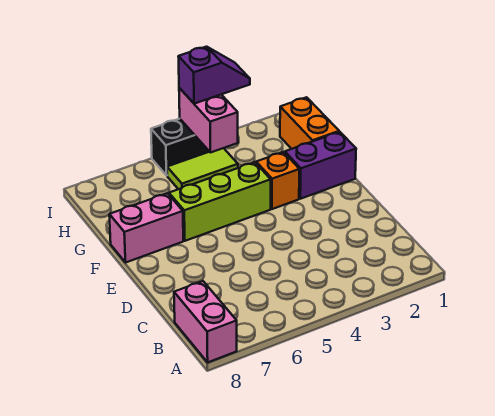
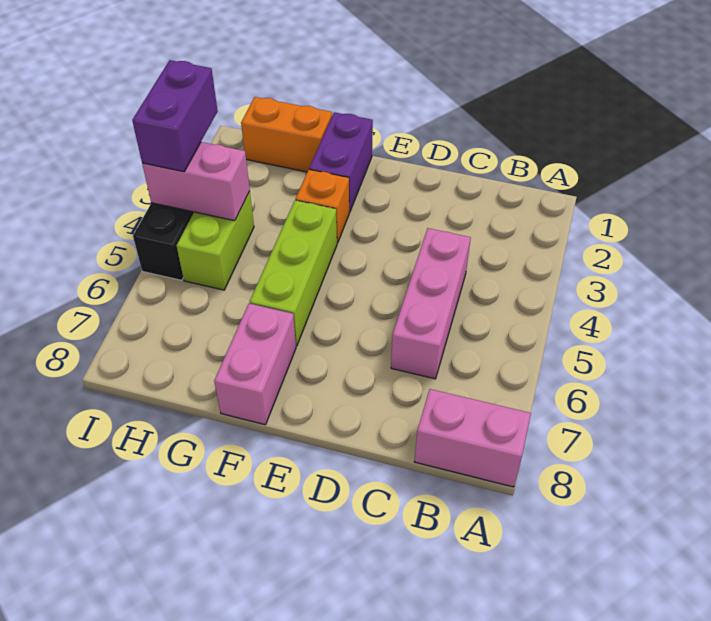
none -> pink brick C4:C6 level 1
lime tile H4:H5 level 1 -> lime brick H4:H5 level 1
purple slope I3:I4 level 3 top 4 -> purple brick I3:I4 level 3

